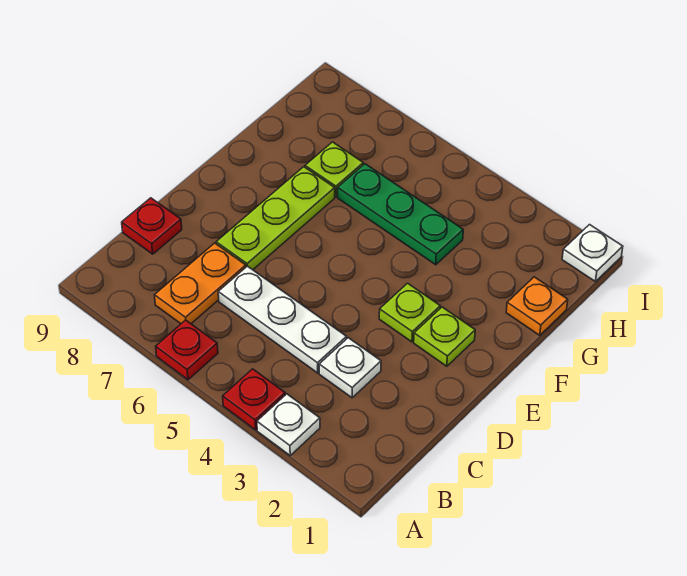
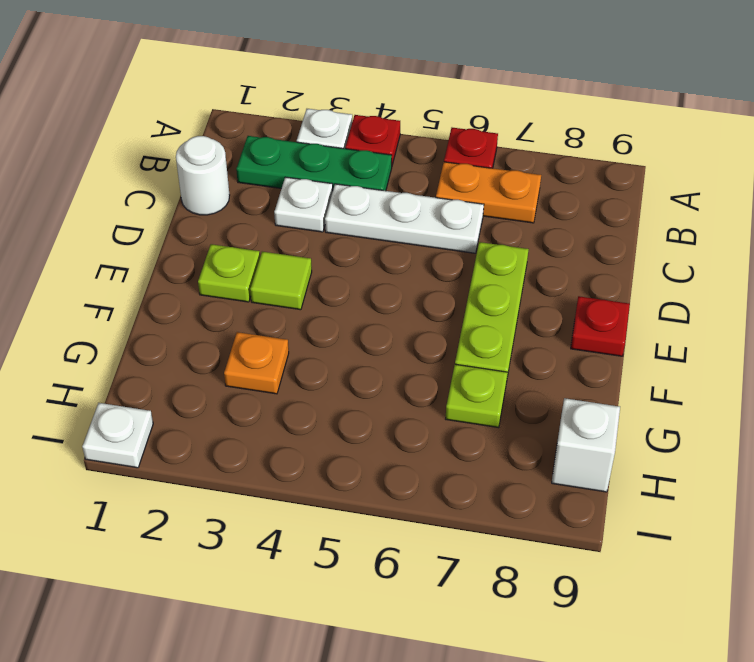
orange plate B7:C7 level 1 -> orange plate B6:B7 level 1
none -> white round brick C1 level 1
red plate C9 level 1 -> red plate E9 level 1
lime plate E3 level 1 -> lime tile E3 level 1
orange plate G1 level 1 -> orange plate G3 level 1
green plate G4:G6 level 1 -> green plate B2:B4 level 1
none -> white brick H9 level 1

